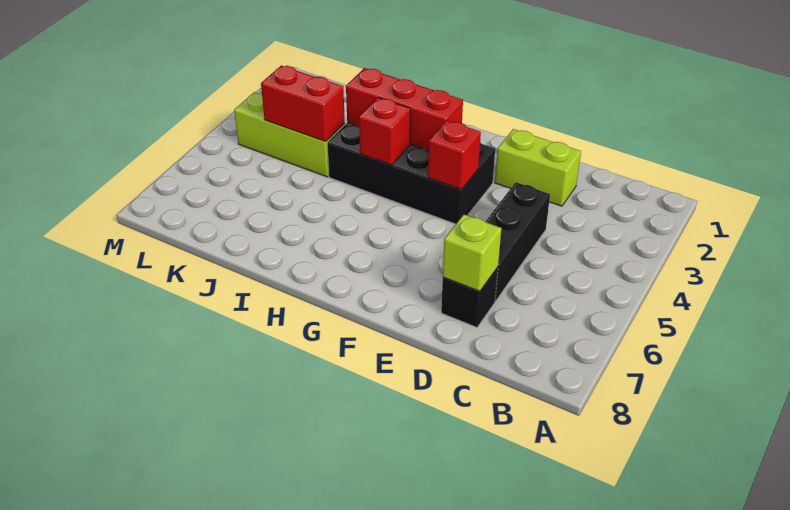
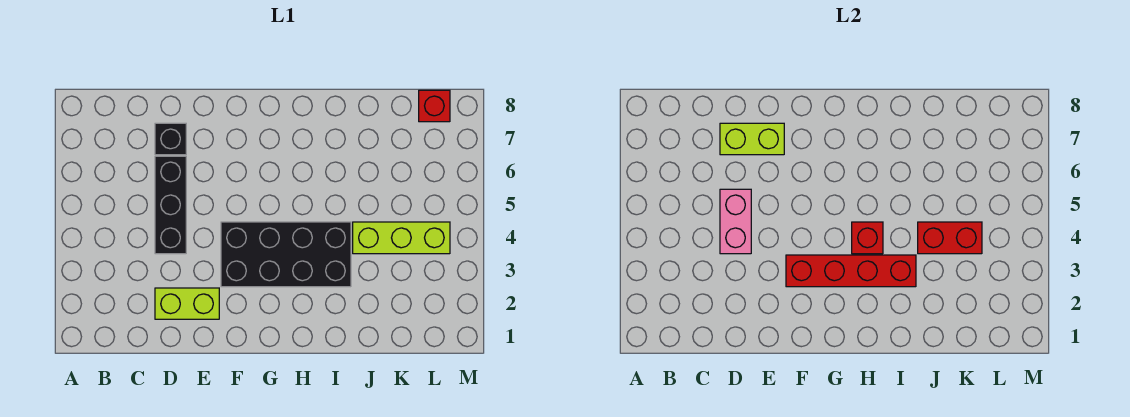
none -> pink brick D4:D5 level 2
lime brick D7 level 2 -> lime brick D7:E7 level 2
red brick F4 level 2 -> red brick L8 level 1
red brick G3:I3 level 2 -> red brick F3:I3 level 2

